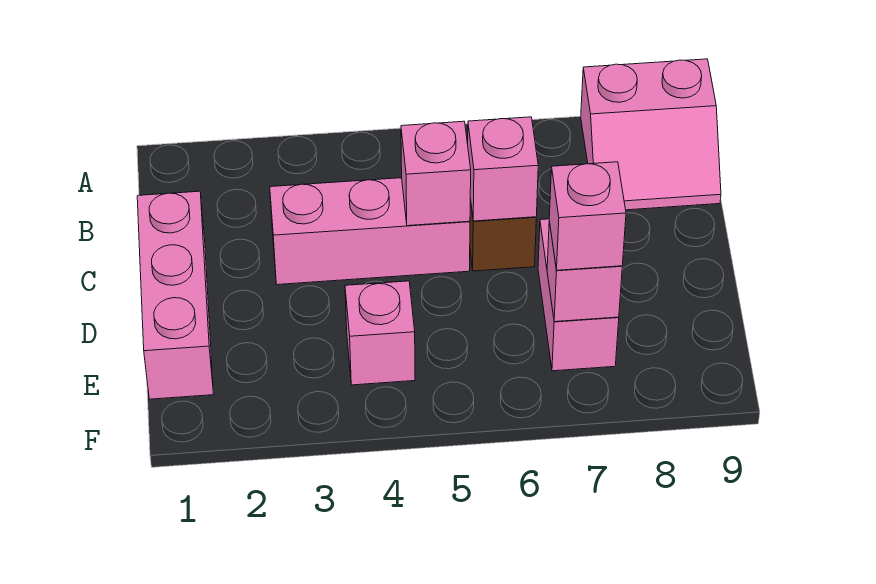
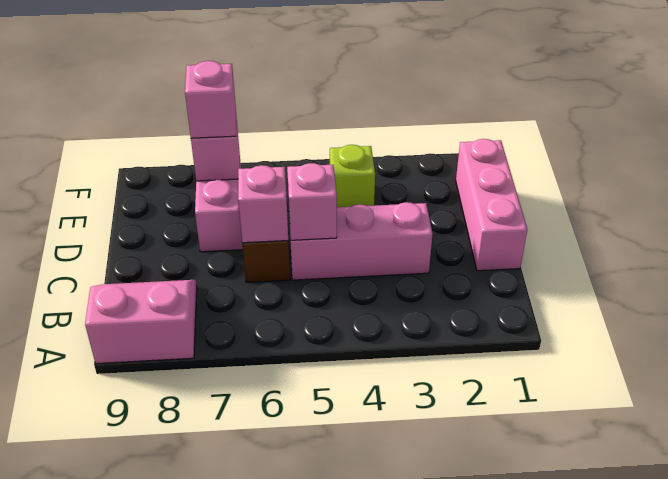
pink brick E4 level 1 -> lime brick E4 level 1

